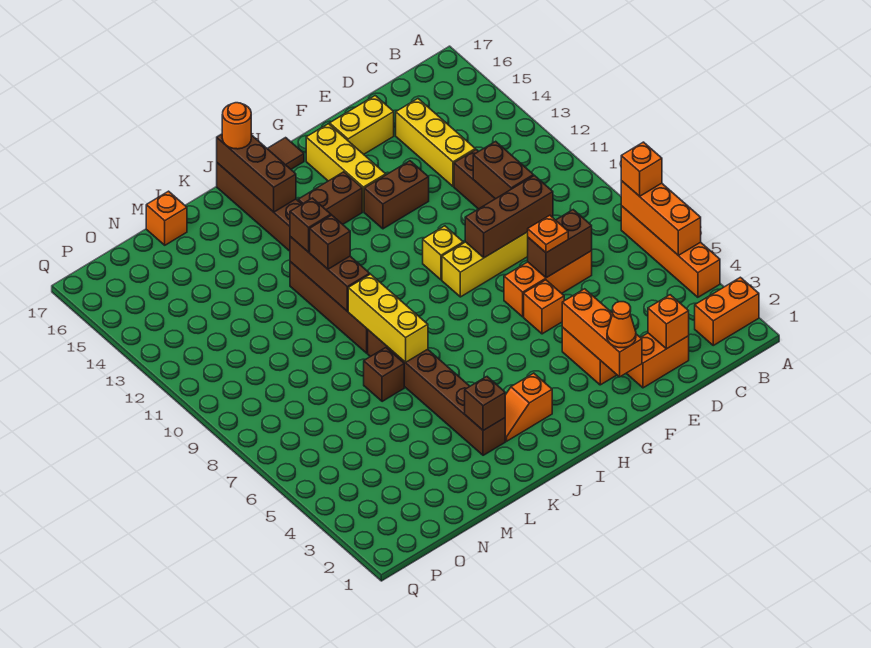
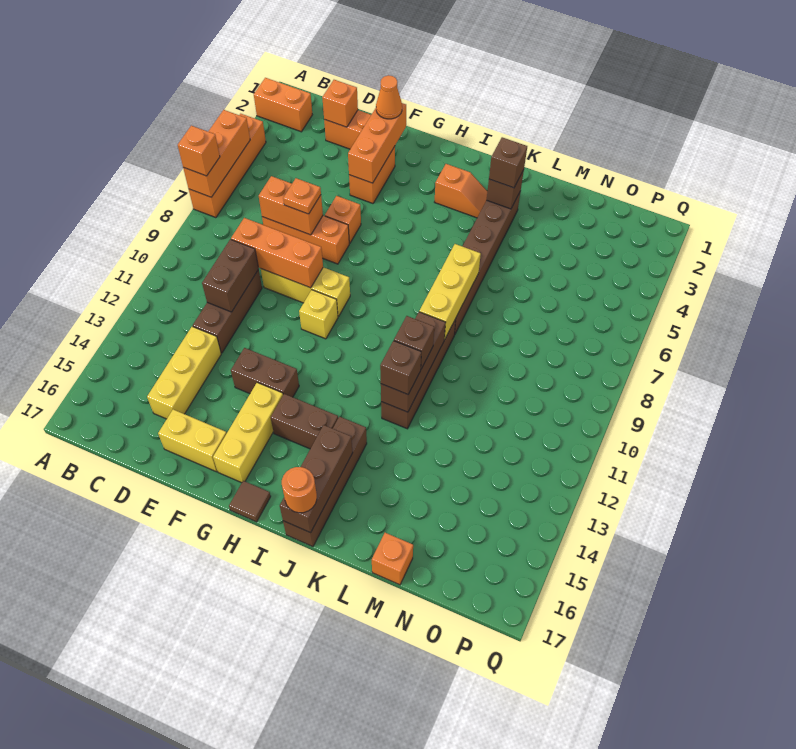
brown brick D7:E7 level 2 -> orange brick D7:E7 level 2
brown brick D9:F9 level 2 -> orange brick D9:F9 level 2
brown brick L7 level 1 -> brown brick K3 level 3

